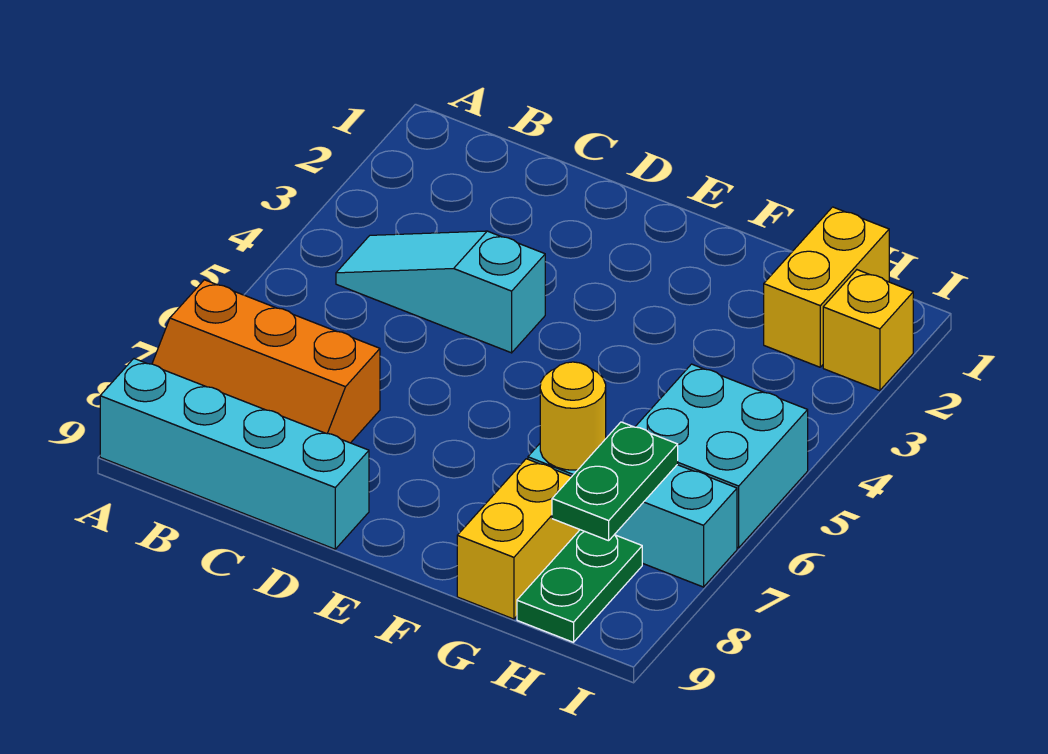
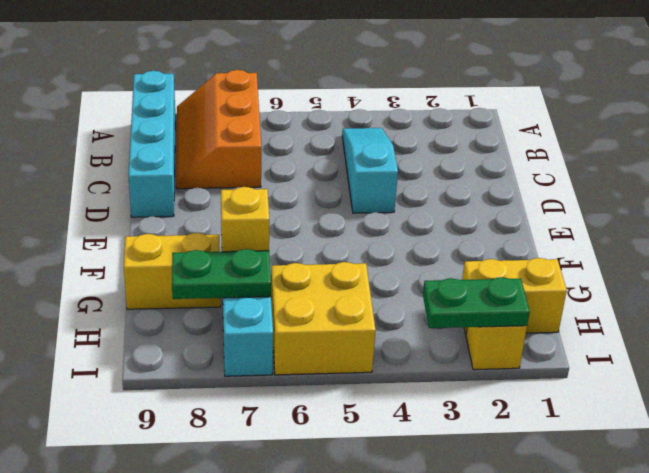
yellow round brick G7 level 2 -> yellow brick G7 level 2
cyan brick H5:I6 level 1 -> yellow brick H5:I6 level 1
green plate H8:H9 level 1 -> green plate I2:I3 level 2

